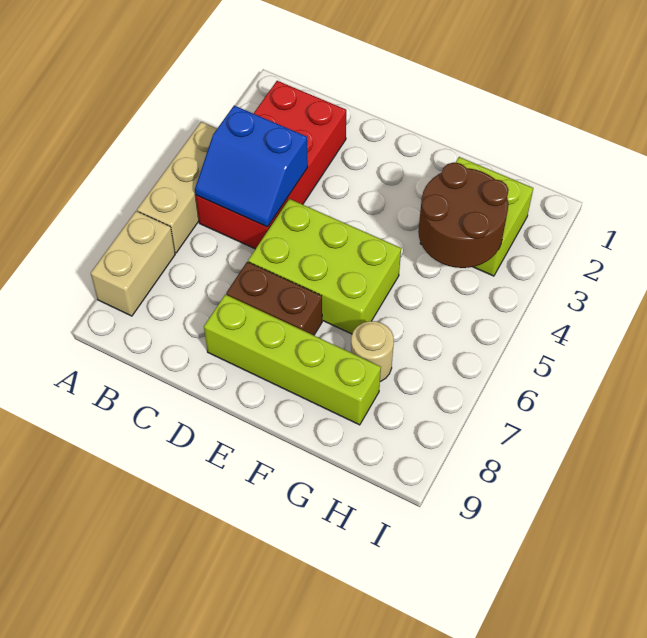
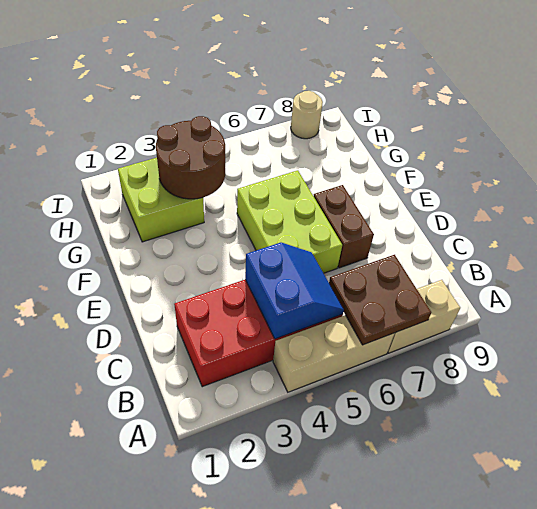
none -> brown plate A6:B7 level 2
lime brick D8:G8 level 1 -> none
tan round brick G7 level 1 -> tan round brick I8 level 1

